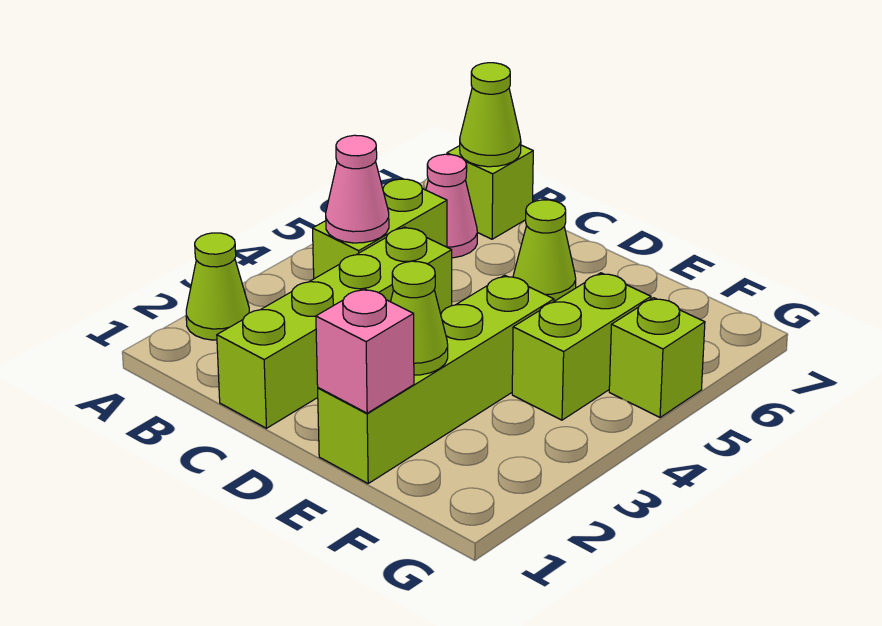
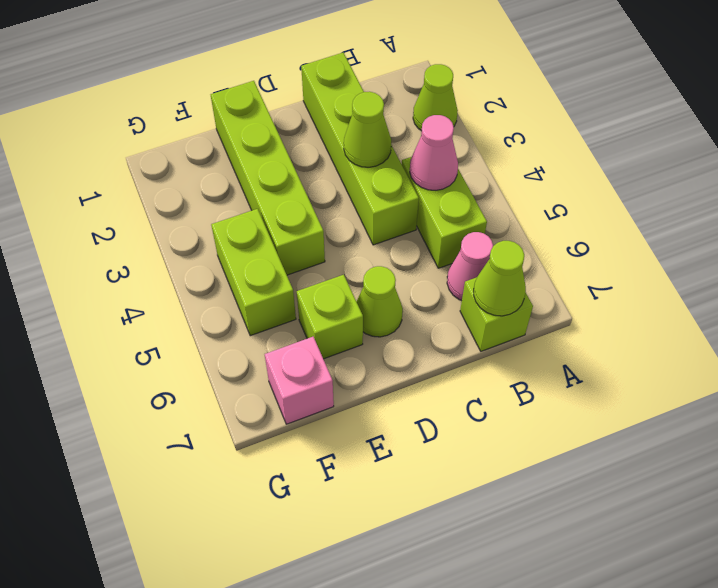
pink brick E1 level 2 -> pink brick F7 level 1
lime cone E2 level 2 -> lime cone C3 level 2
lime brick G5 level 1 -> lime brick E6 level 1

